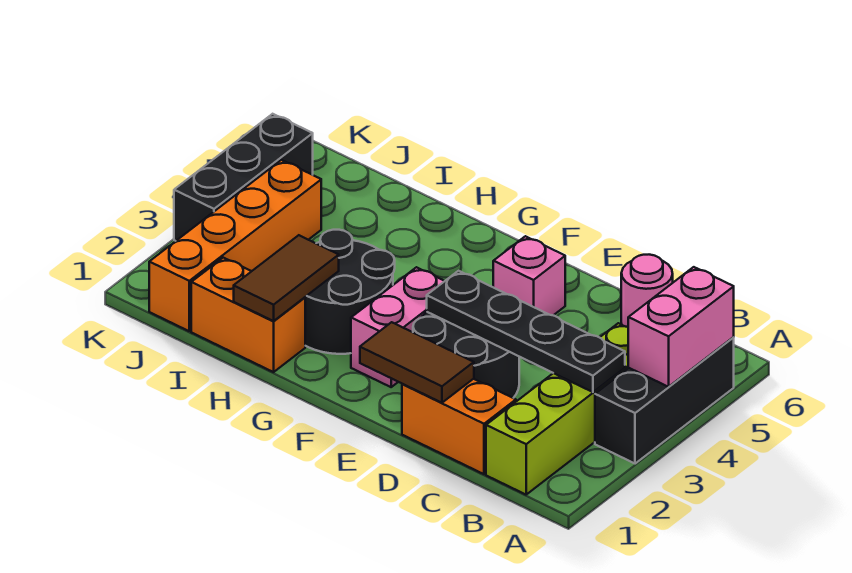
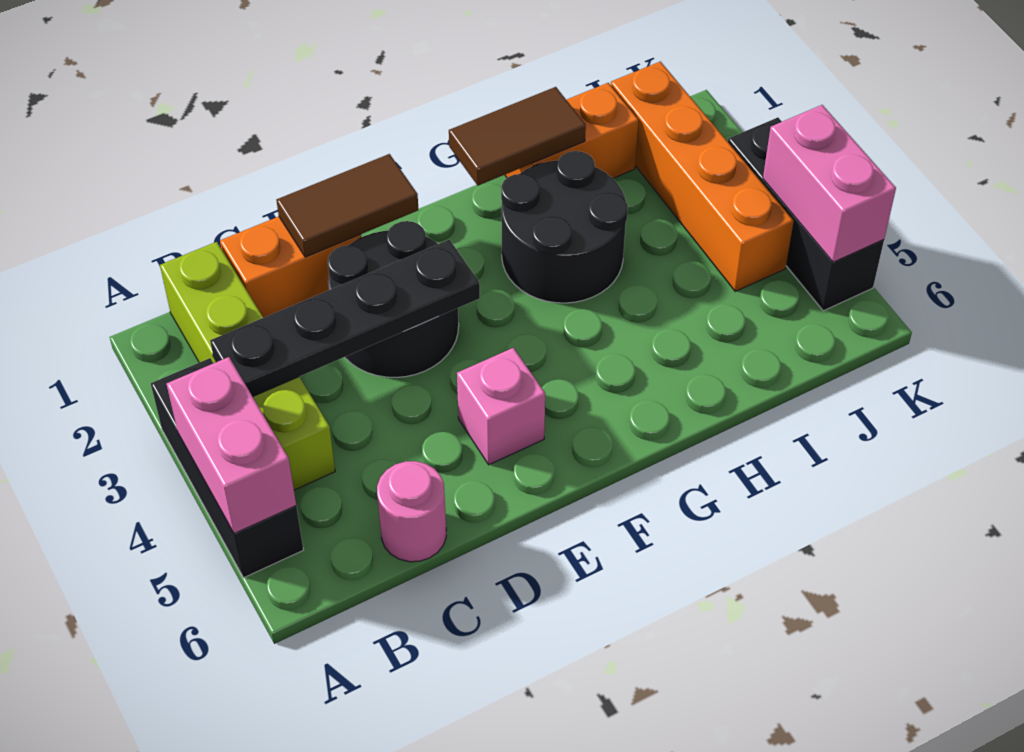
pink brick F2:F3 level 1 -> pink brick K4:K5 level 2
brown tile H1:H2 level 2 -> brown tile G1:H1 level 2

